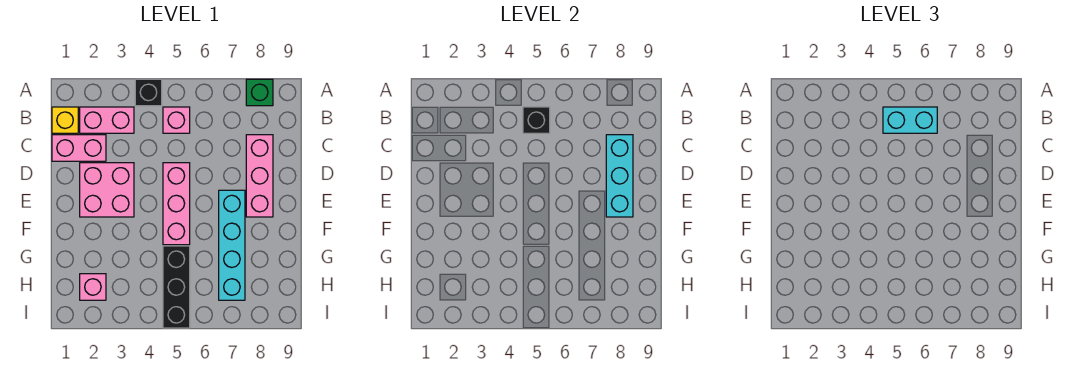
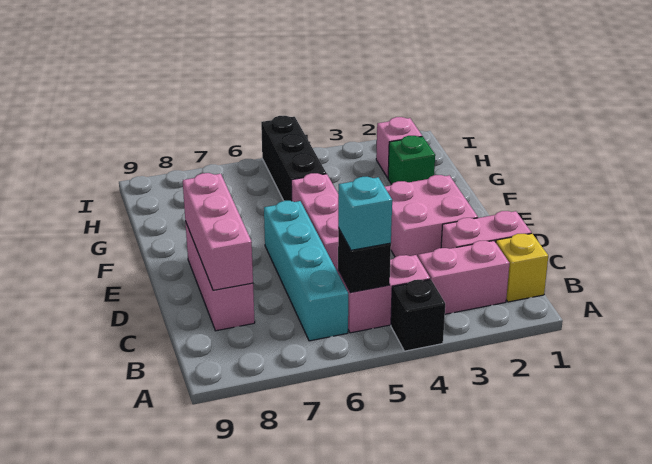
green brick A8 level 1 -> green brick G2 level 1
pink brick B5 level 1 -> pink brick B4:B5 level 1
cyan brick B5:B6 level 3 -> cyan brick B5 level 3
cyan brick C8:E8 level 2 -> pink brick C8:E8 level 2
cyan brick E7:H7 level 1 -> cyan brick B6:E6 level 1

